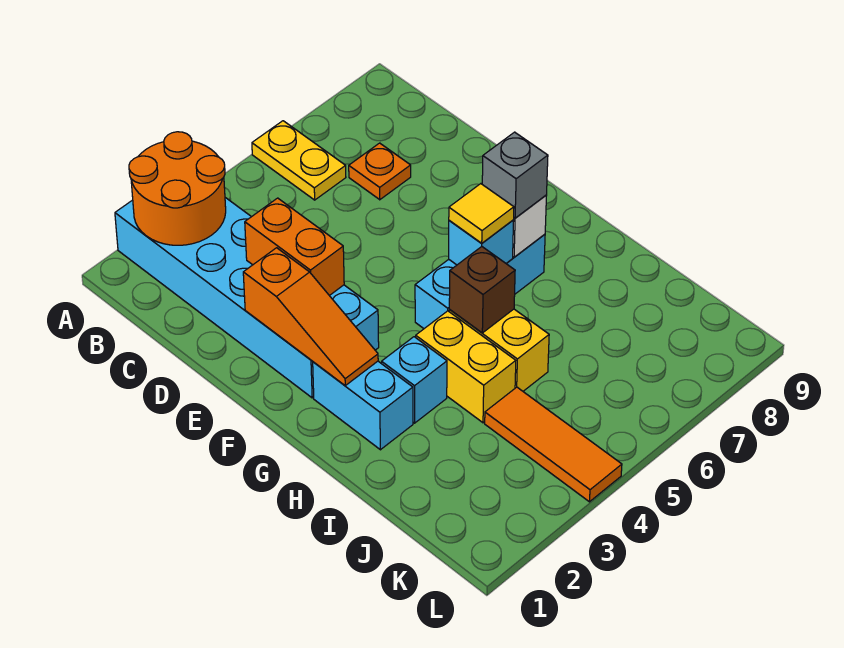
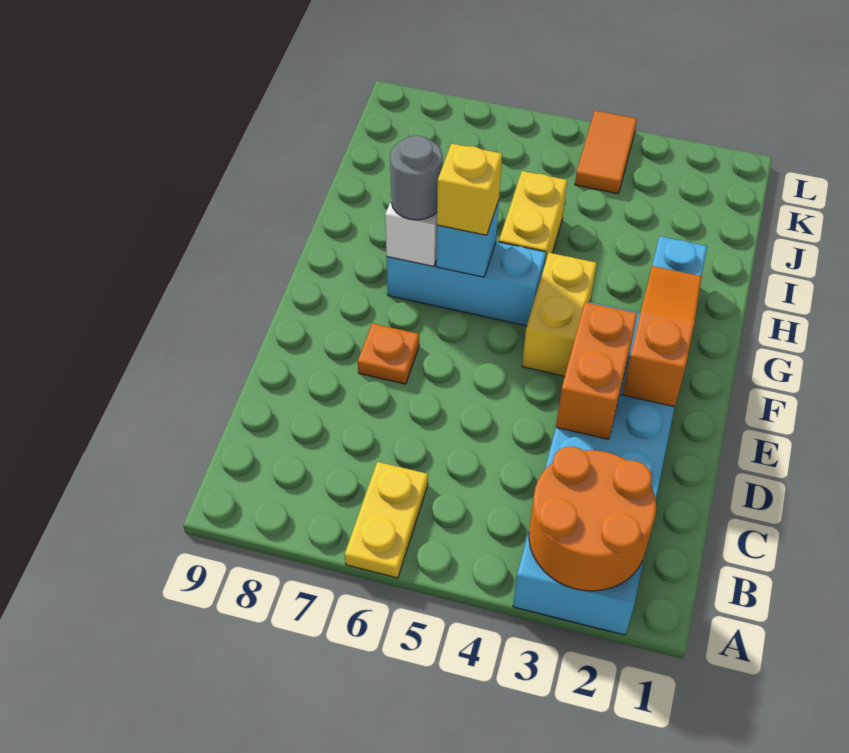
orange plate C7 level 1 -> orange plate E7 level 1
yellow tile G6 level 3 -> yellow brick G6 level 3
grey brick G7 level 3 -> grey round brick G7 level 3
cyan brick H3 level 1 -> none
yellow brick H4:I4 level 1 -> yellow brick F4:G4 level 1
brown brick H5 level 2 -> none
orange tile J4:L4 level 1 -> orange tile K4:L4 level 1

